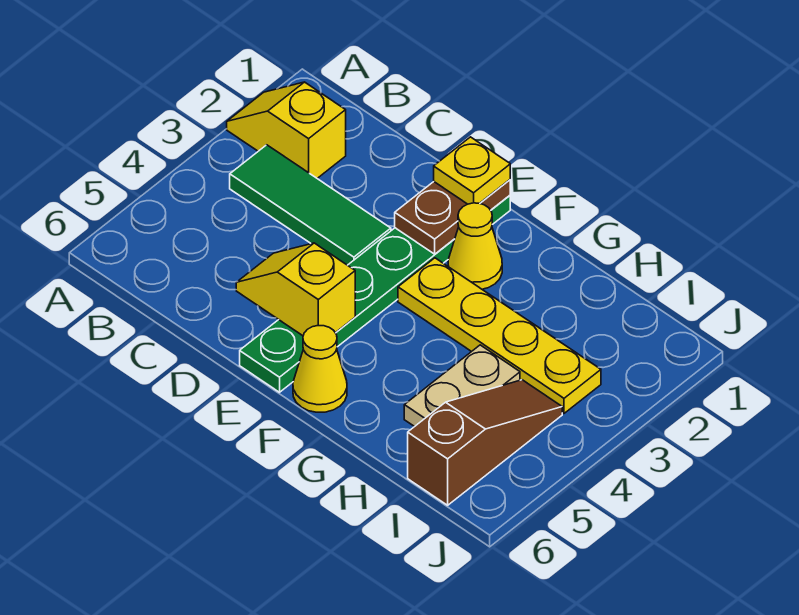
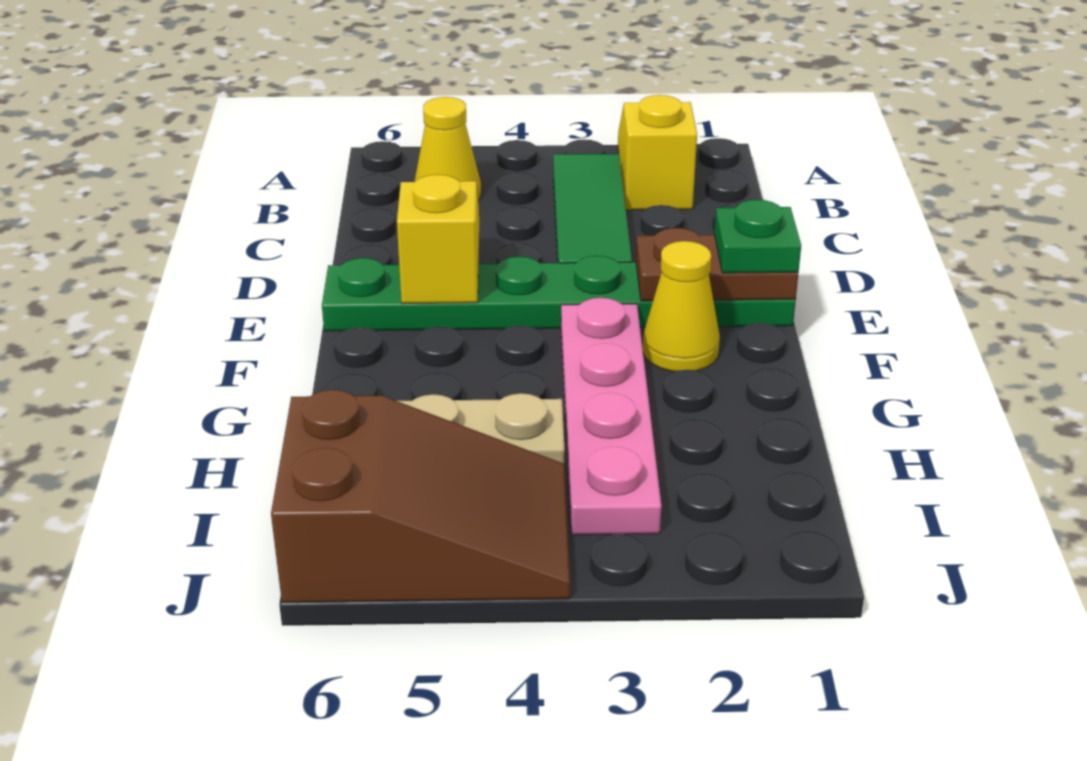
yellow plate E1 level 3 -> green plate E1 level 3
yellow plate F3:I3 level 1 -> pink plate F3:I3 level 1
yellow cone F6 level 1 -> yellow cone B5 level 1
brown slope I4:I6 level 1 top 6 -> brown slope I4:J6 level 1 top 6

